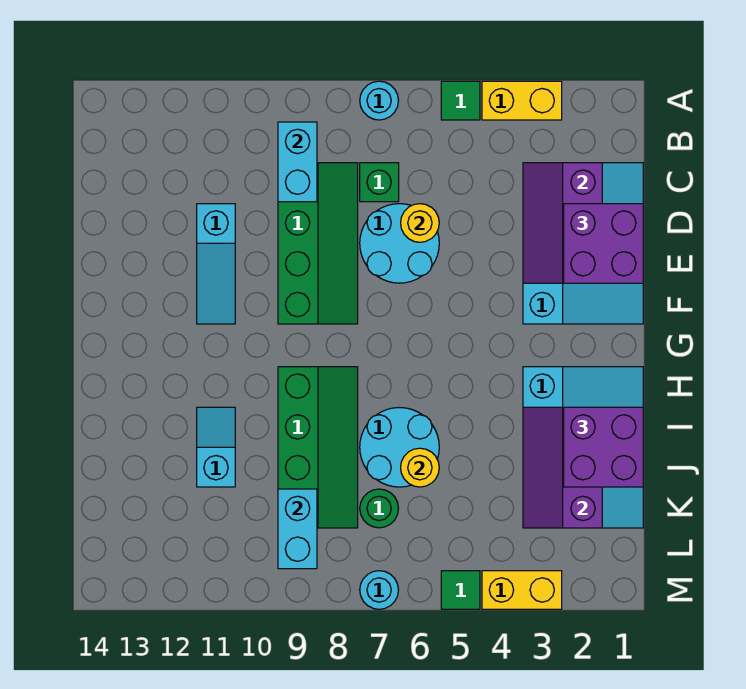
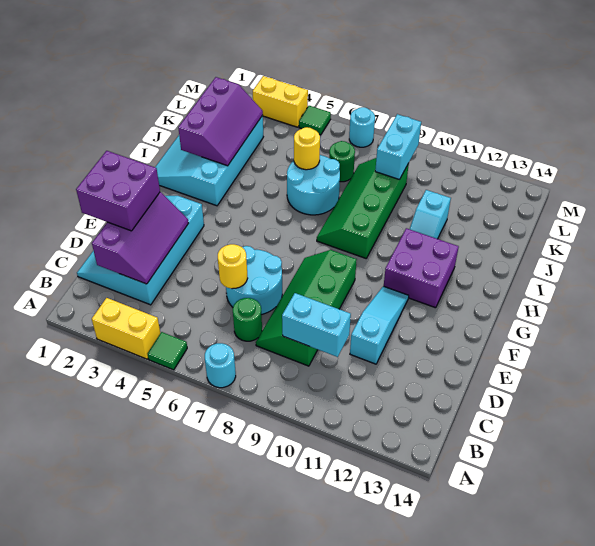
cyan brick B9:C9 level 2 -> cyan brick C9:C10 level 2
green brick C7 level 1 -> green round brick C7 level 1
purple brick I1:J2 level 3 -> purple brick G11:H12 level 1

